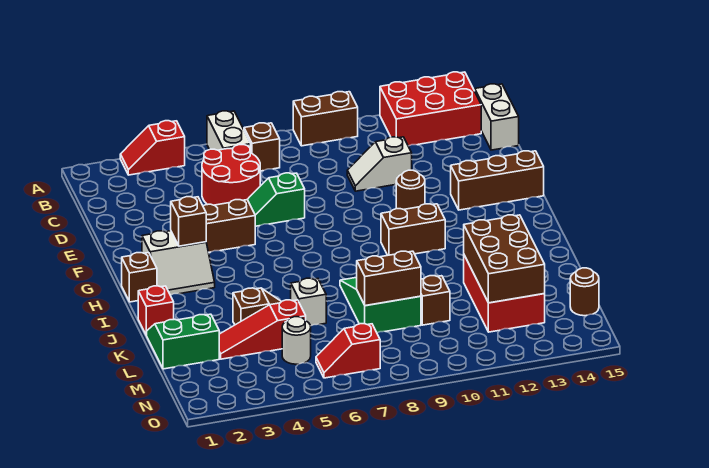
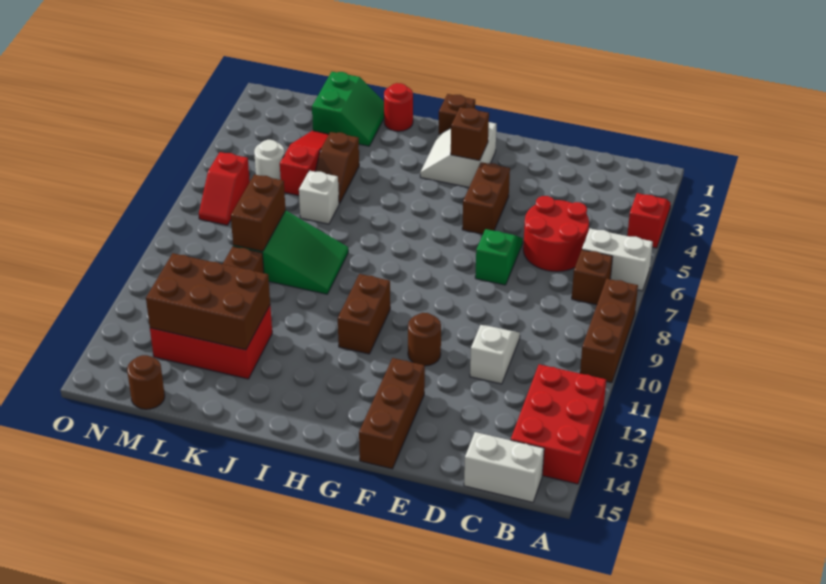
brown brick A9:A10 level 1 -> brown brick A8:A10 level 1
red brick J1 level 1 -> red round brick J1 level 1
red slope N6:N7 level 1 top 7 -> red slope N6:N7 level 1 top 6

